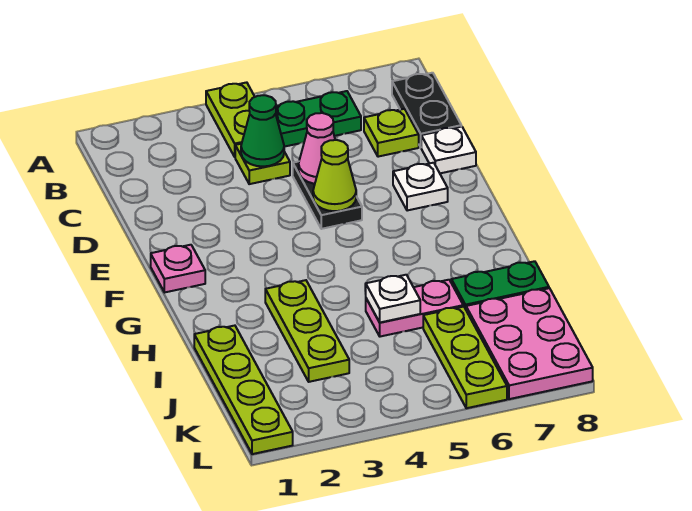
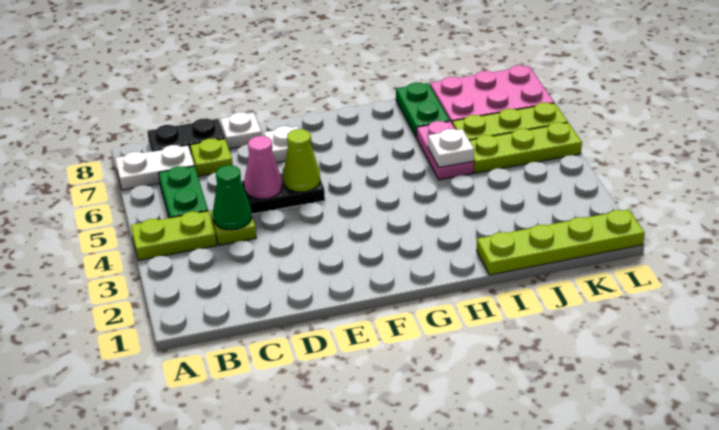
none -> white plate A7:B7 level 1
pink plate F1 level 1 -> none
lime plate H3:J3 level 1 -> lime plate J5:L5 level 1

